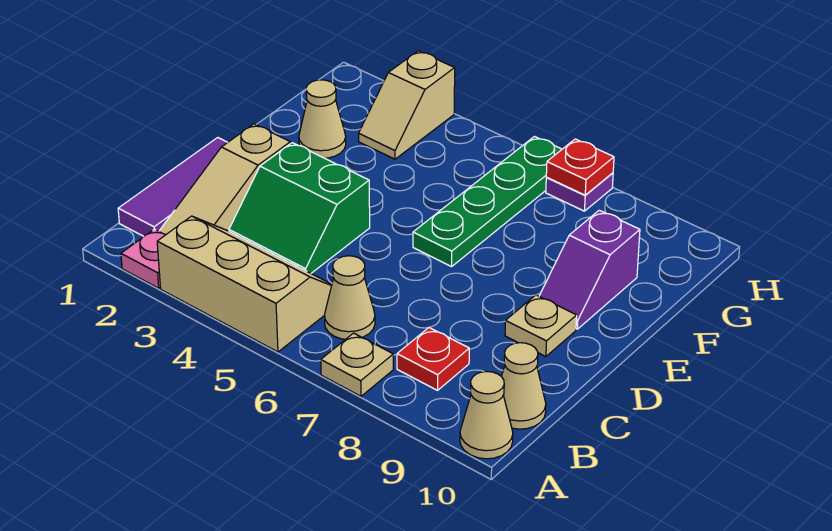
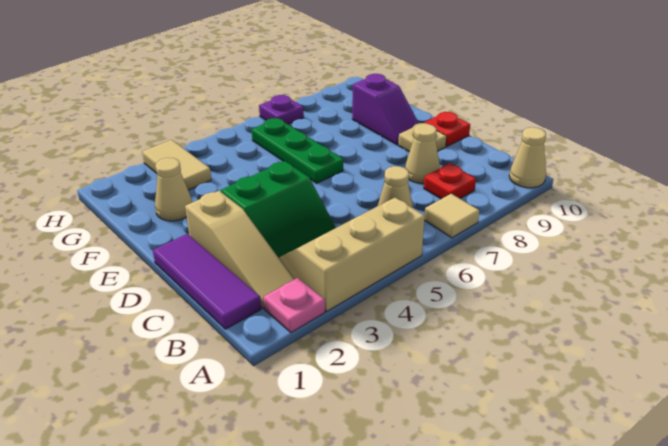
tan plate A7 level 1 -> tan tile A7 level 1
tan cone B10 level 1 -> tan cone C8 level 1
green plate E6:H6 level 1 -> green plate E6:G6 level 1
tan slope G3:H3 level 1 top H -> tan tile G3:H3 level 1
red plate H7 level 2 -> red plate D10 level 1

